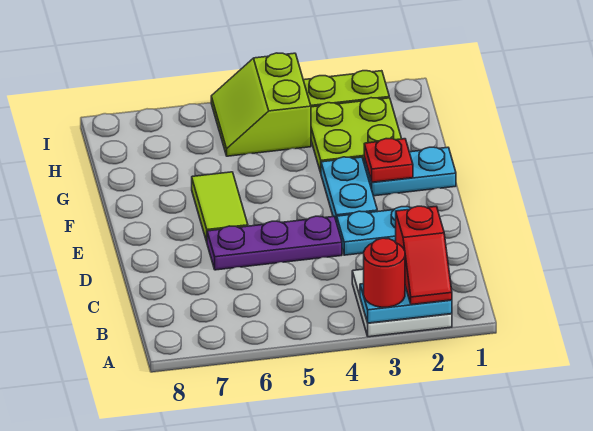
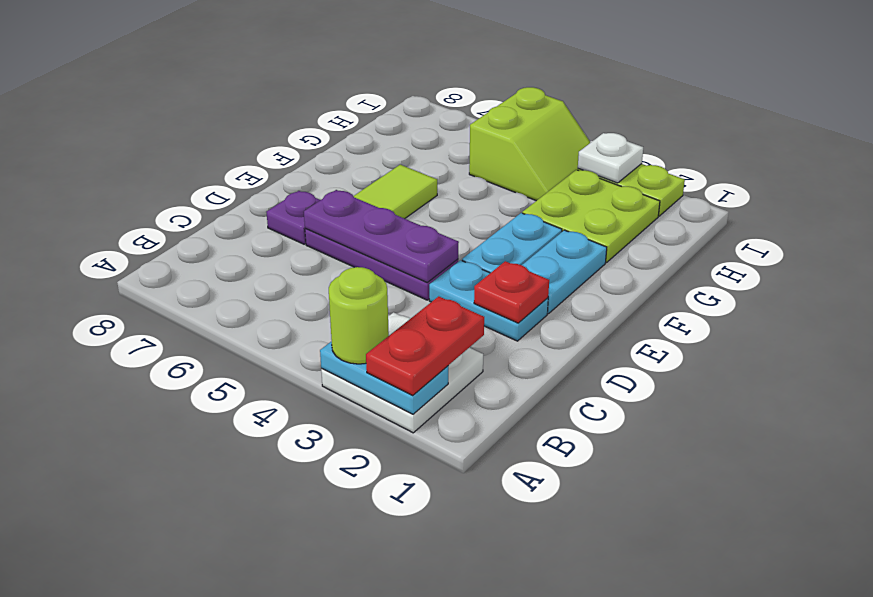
red slope A2:B2 level 3 top B -> red plate A2:B2 level 3
red round brick A3 level 3 -> lime round brick A3 level 3
none -> purple plate D4:D6 level 2
none -> purple plate D7 level 1
cyan plate F1:F2 level 1 -> cyan plate E2:F2 level 1
red plate F2 level 2 -> red plate D2 level 2
lime slope H4:I5 level 1 top 4 -> lime slope H4:I5 level 1 top 5
none -> white plate I3 level 2

